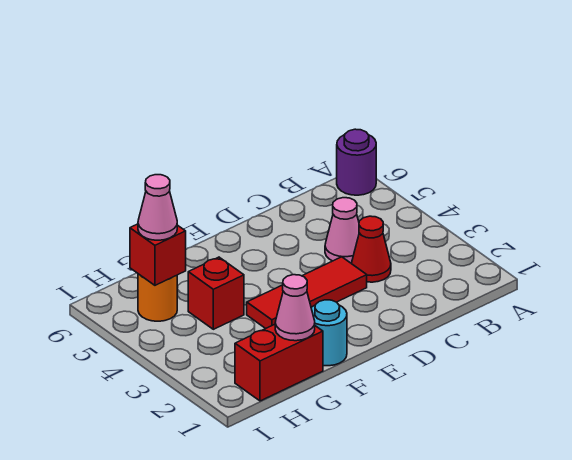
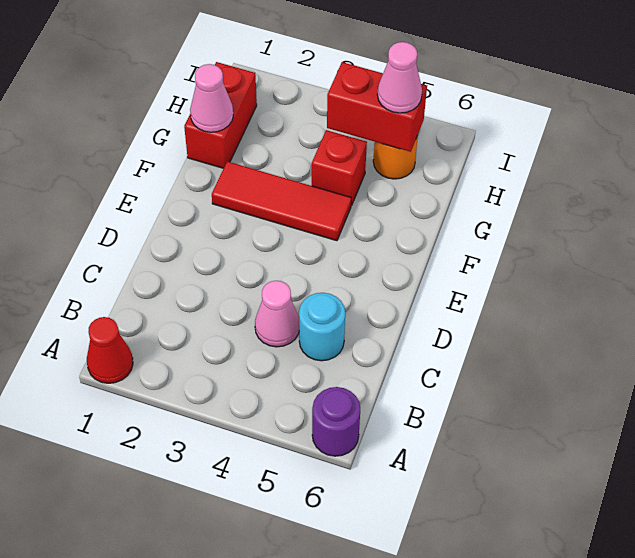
red cone C3 level 1 -> red cone A1 level 1
red tile D3:F3 level 1 -> red tile F2:F4 level 1
cyan round brick F1 level 1 -> cyan round brick C5 level 1
red brick H5 level 2 -> red brick H4:H5 level 2

